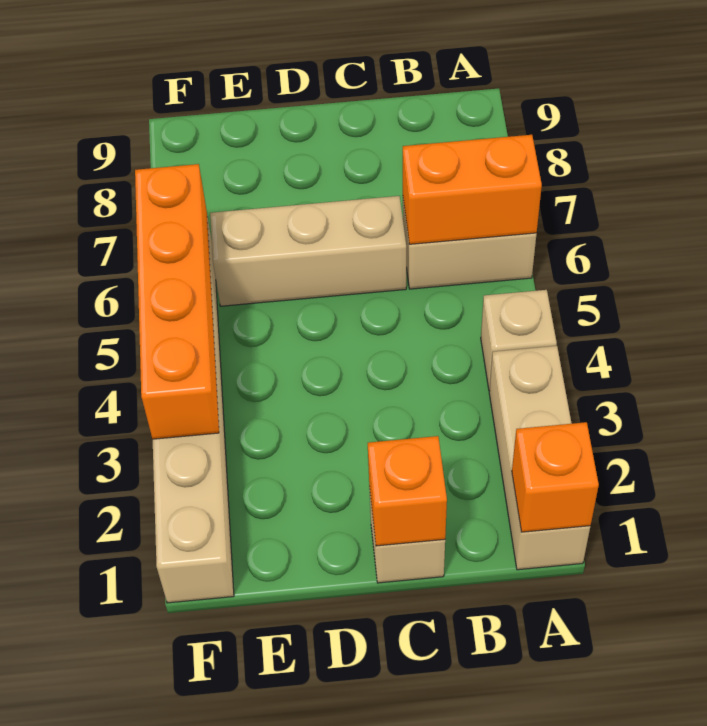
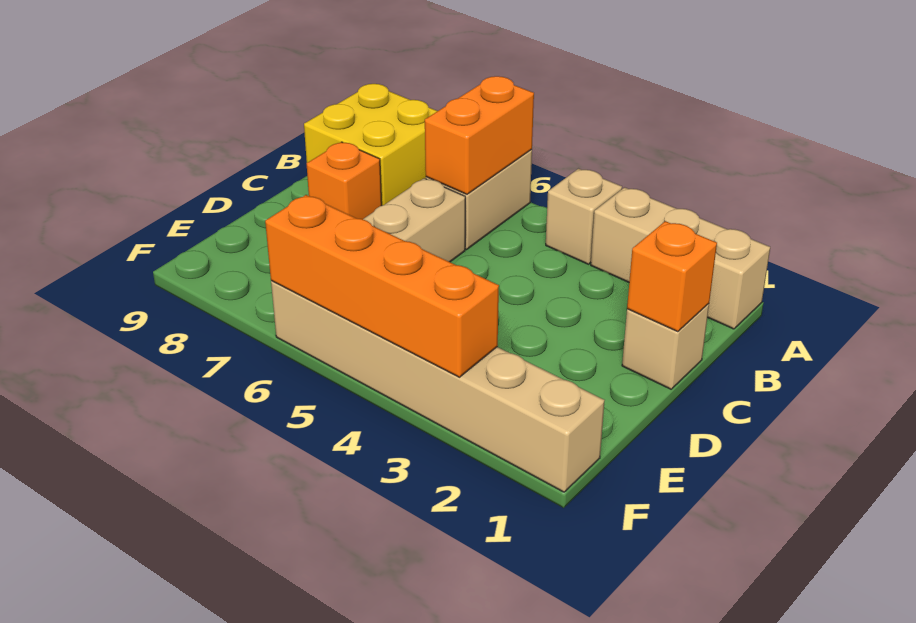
orange brick A1 level 2 -> orange brick C8 level 1
none -> yellow brick A8:B9 level 1

